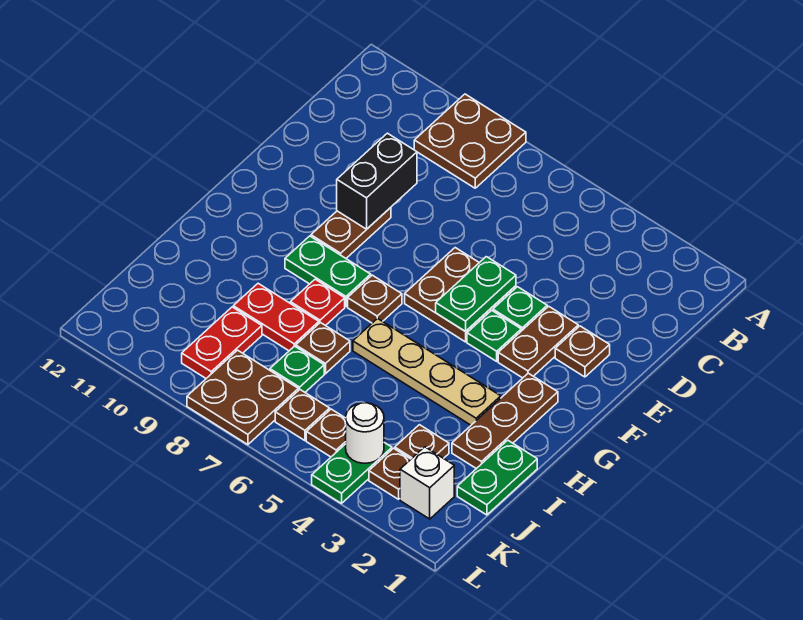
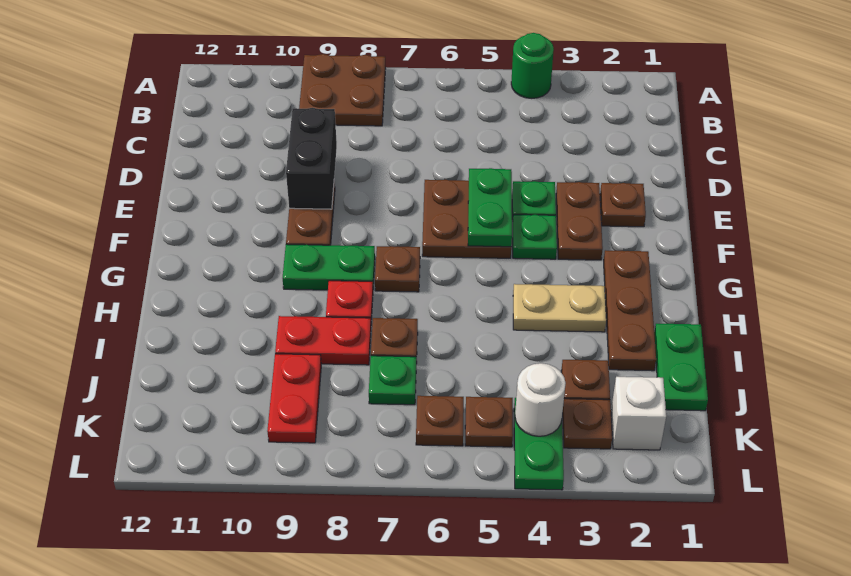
none -> green round brick A4 level 1
tan plate H3:H6 level 1 -> tan plate H3:H4 level 1
brown plate K7:L8 level 1 -> none

